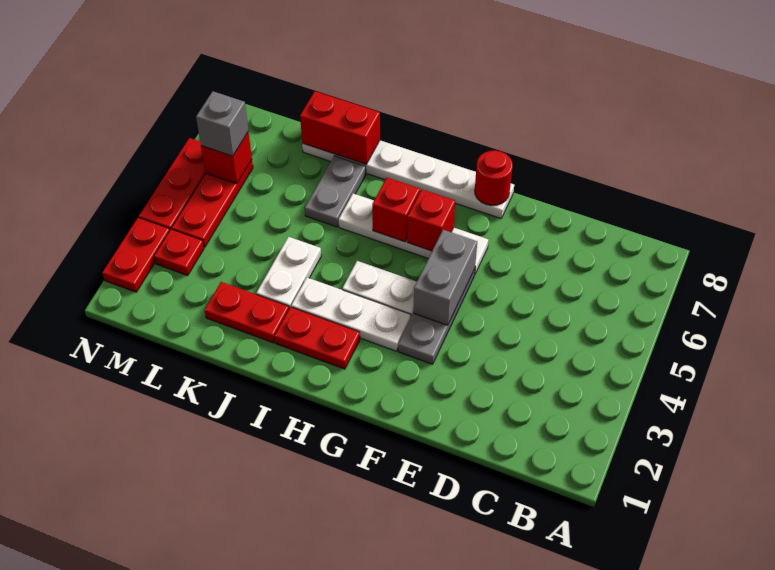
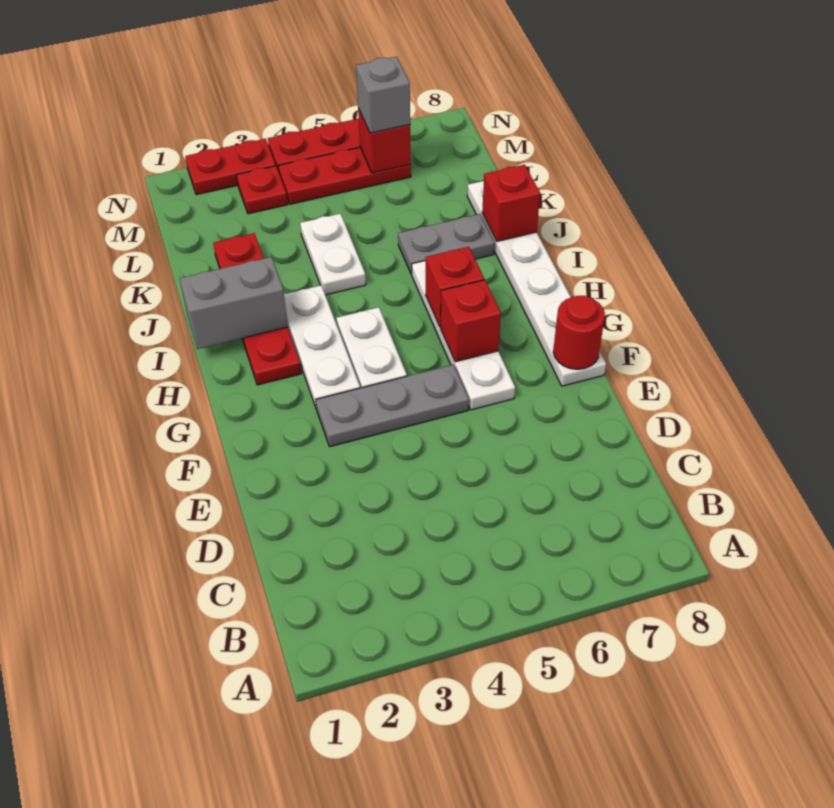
grey brick F4:F5 level 2 -> grey brick I1:I2 level 2
white plate J3:J4 level 1 -> white plate J4:K4 level 1
red brick J8:K8 level 2 -> red brick J8 level 2

